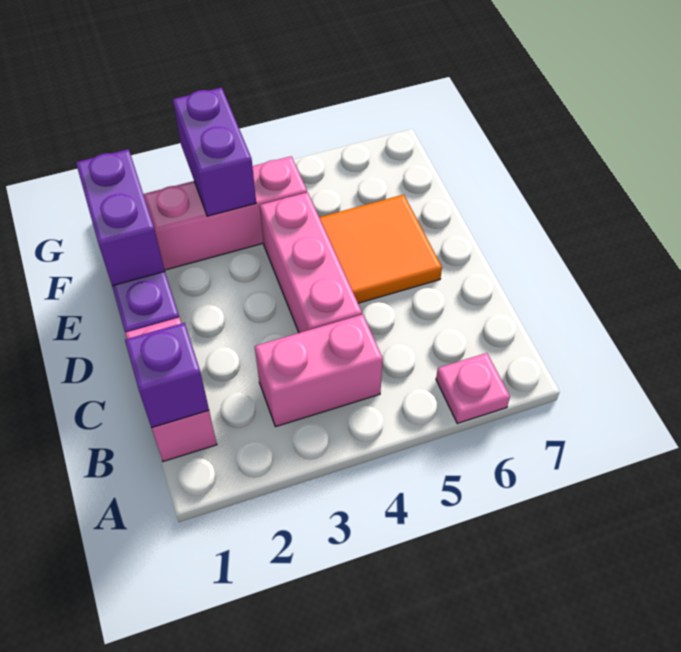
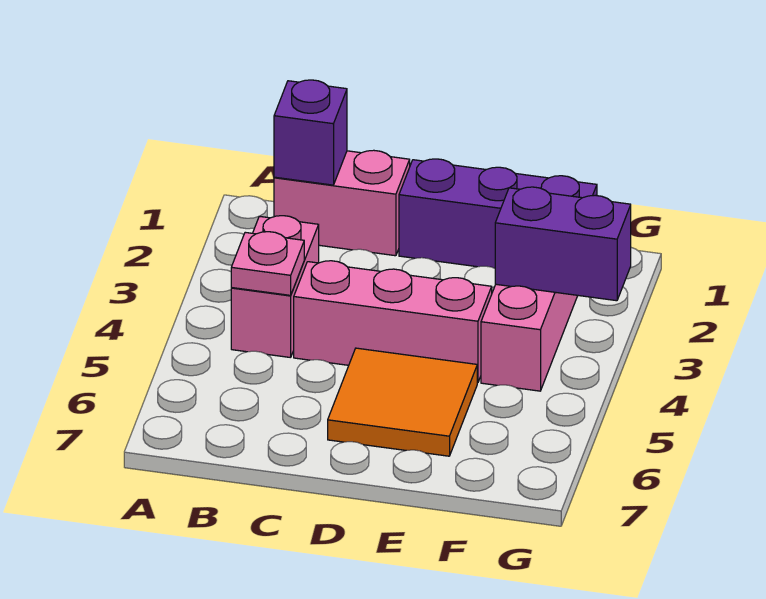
pink plate A6 level 1 -> pink plate B4 level 2
purple brick E1:F1 level 2 -> none

